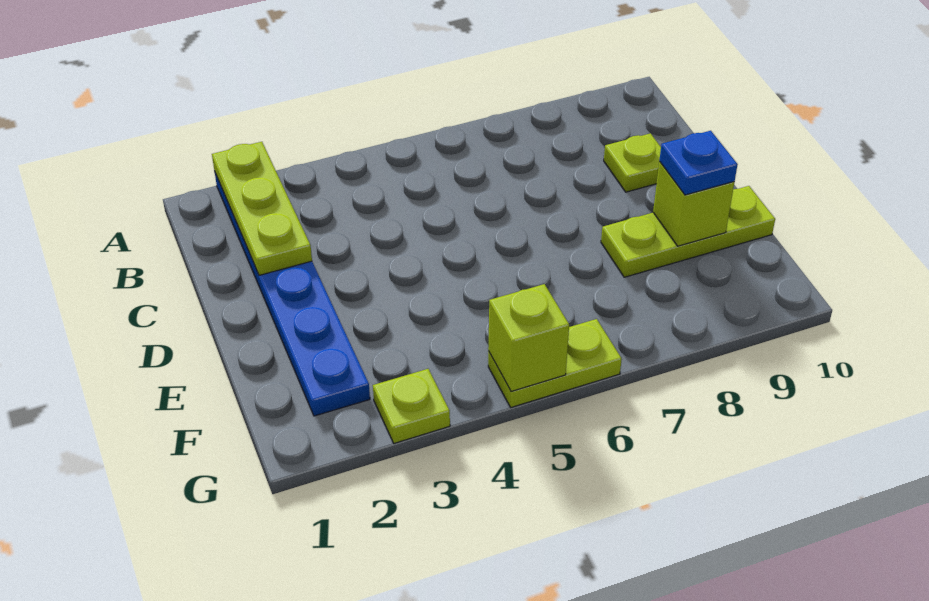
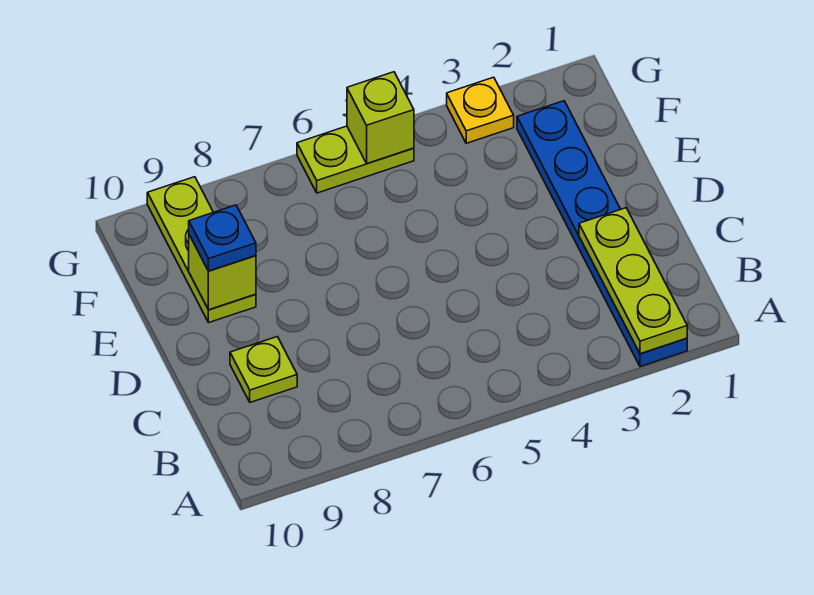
lime plate E8:E10 level 1 -> lime plate E9:G9 level 1
lime plate G3 level 1 -> yellow plate G3 level 1

